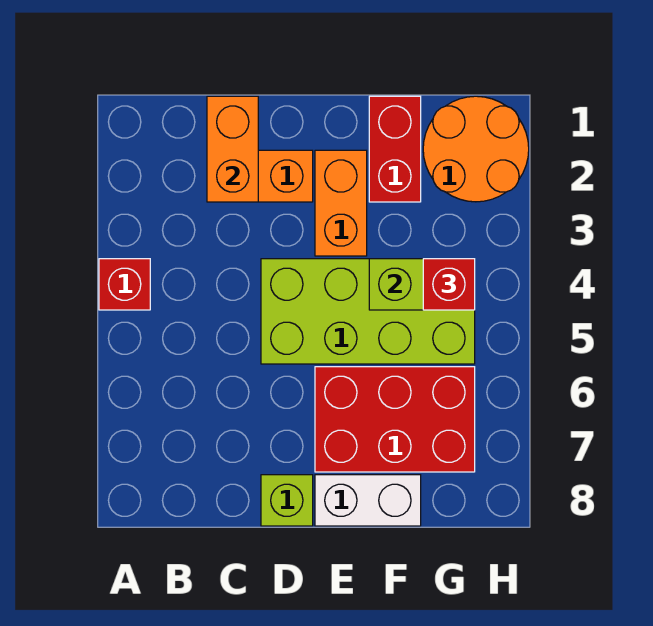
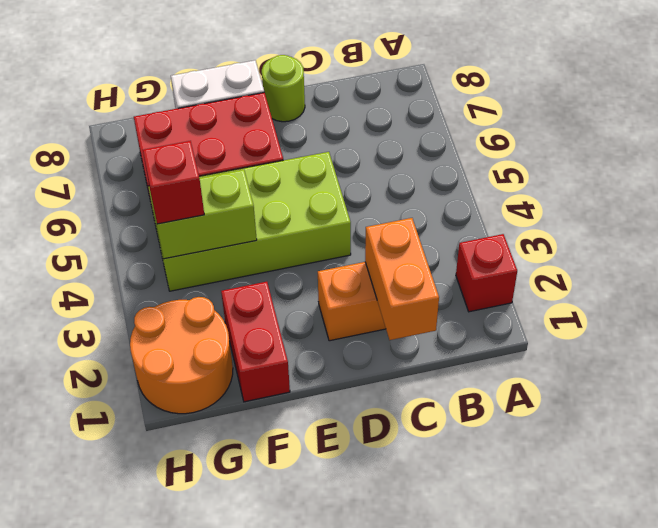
red brick A4 level 1 -> red brick A2 level 1
lime brick D8 level 1 -> lime round brick D8 level 1
orange brick E2:E3 level 1 -> none

